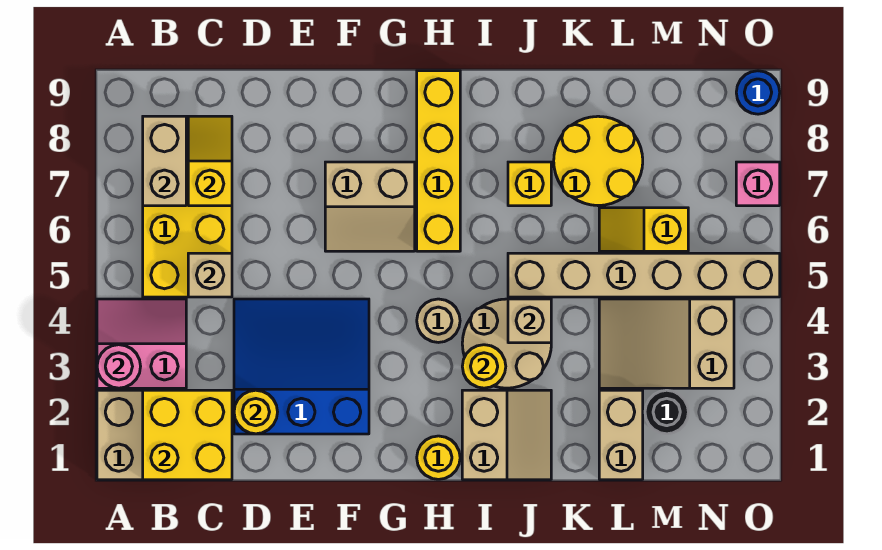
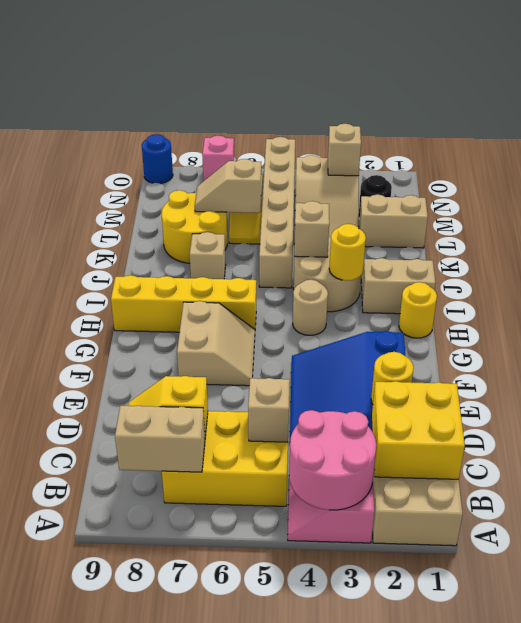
pink round brick A3 level 2 -> pink round brick A3:B4 level 2
yellow brick J7 level 1 -> tan brick J7 level 1
none -> tan slope L6:L7 level 2 top 6
none -> tan brick N3 level 2

